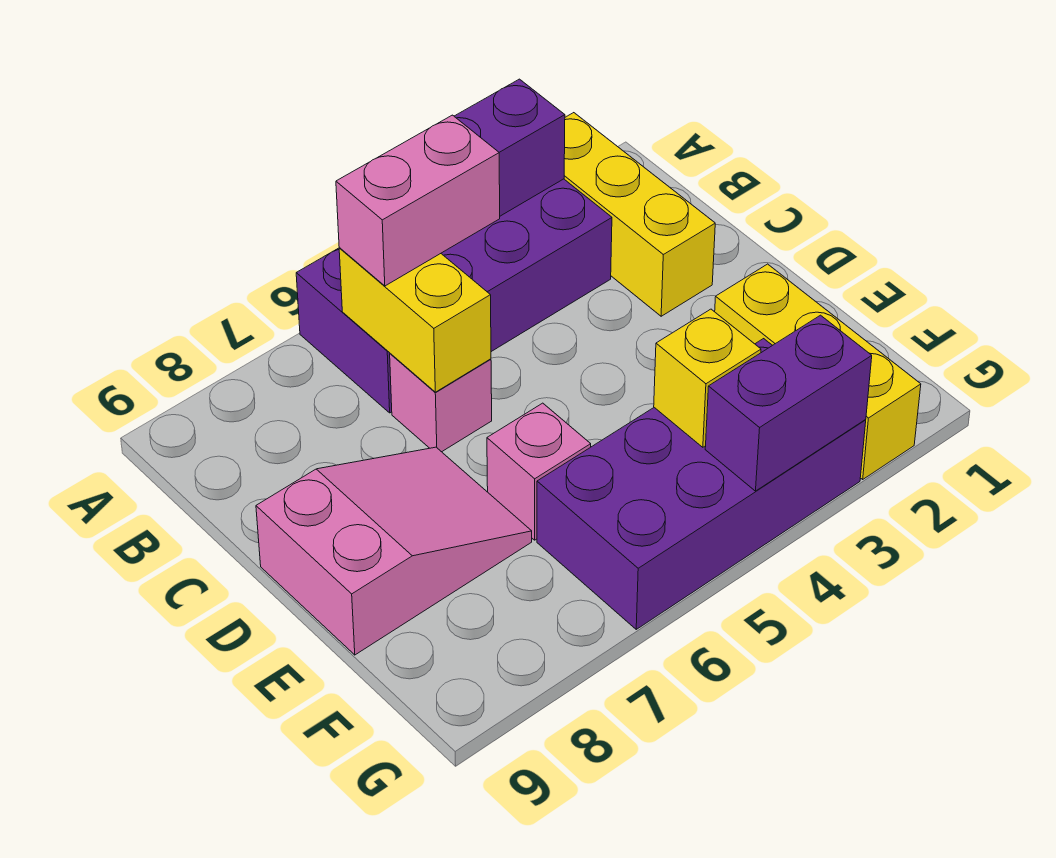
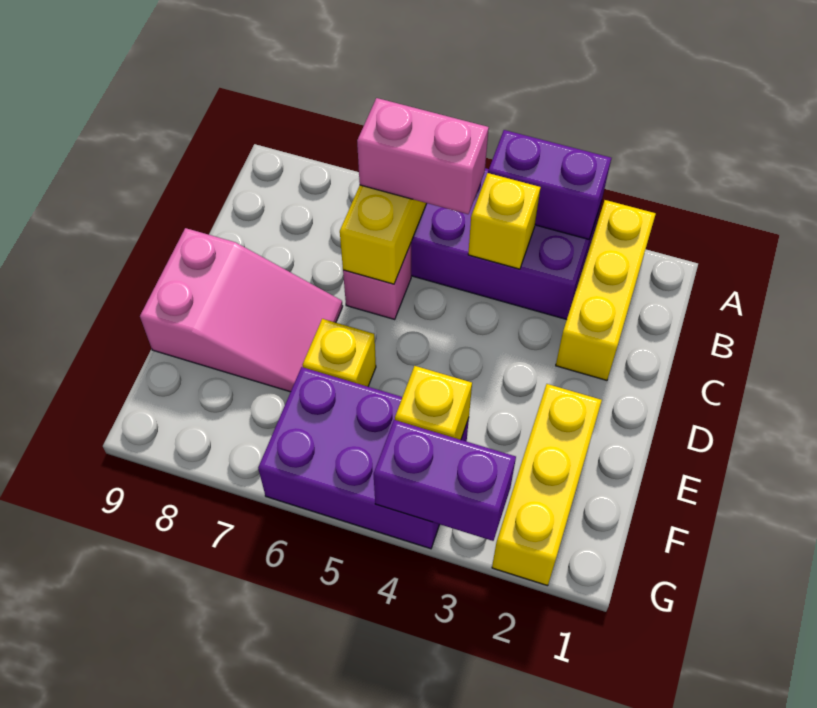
none -> yellow brick B4 level 2
pink brick E6 level 1 -> yellow brick E6 level 1
purple brick F3:G6 level 1 -> purple brick F4:G6 level 1

